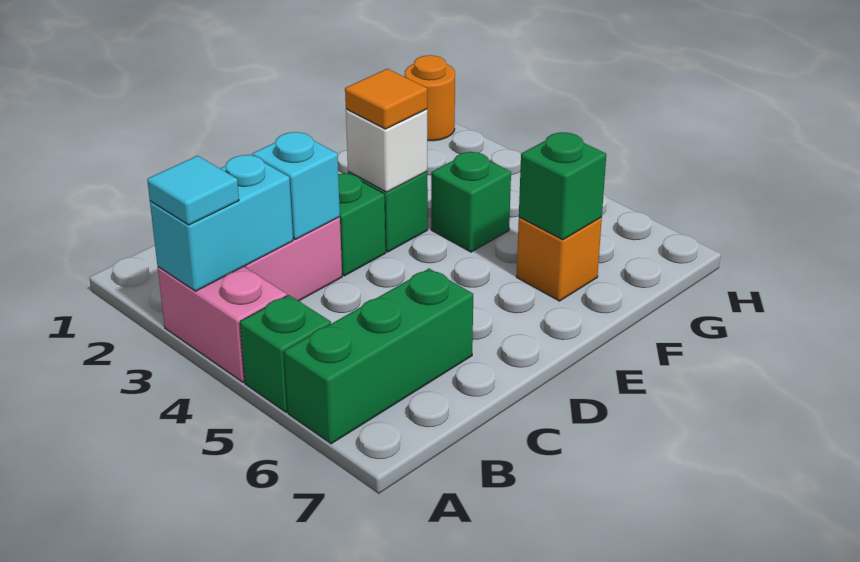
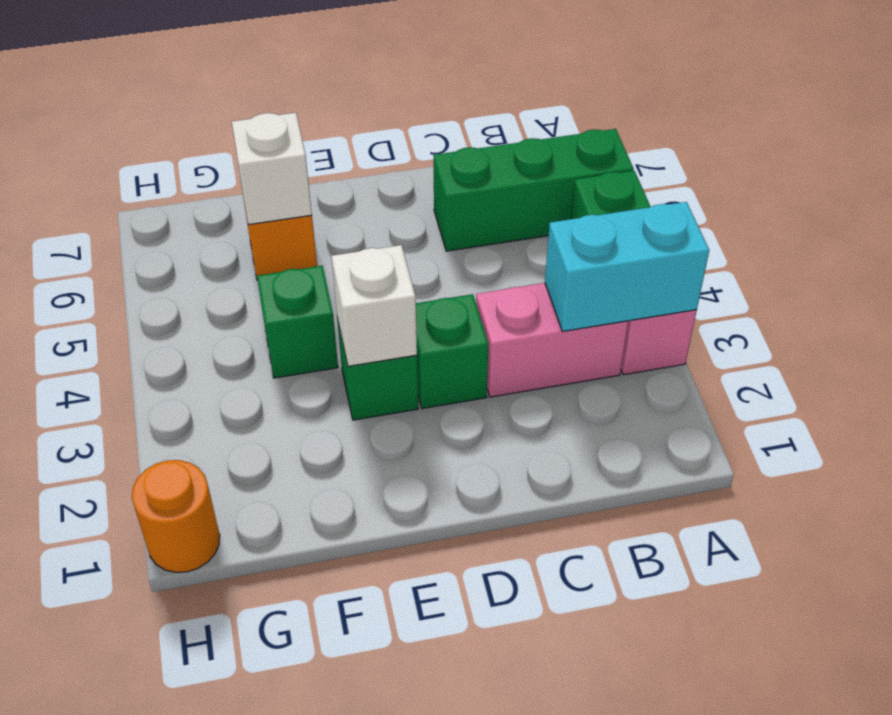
cyan tile A3 level 3 -> none
cyan brick C3 level 2 -> none
orange tile E3 level 3 -> none
green brick F6 level 2 -> white brick F6 level 2

